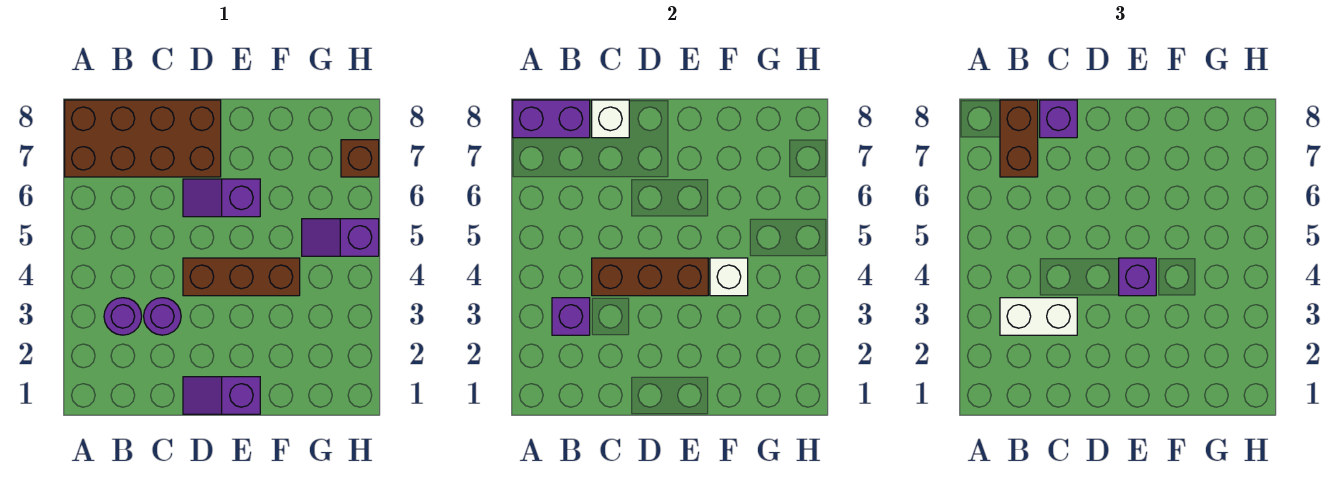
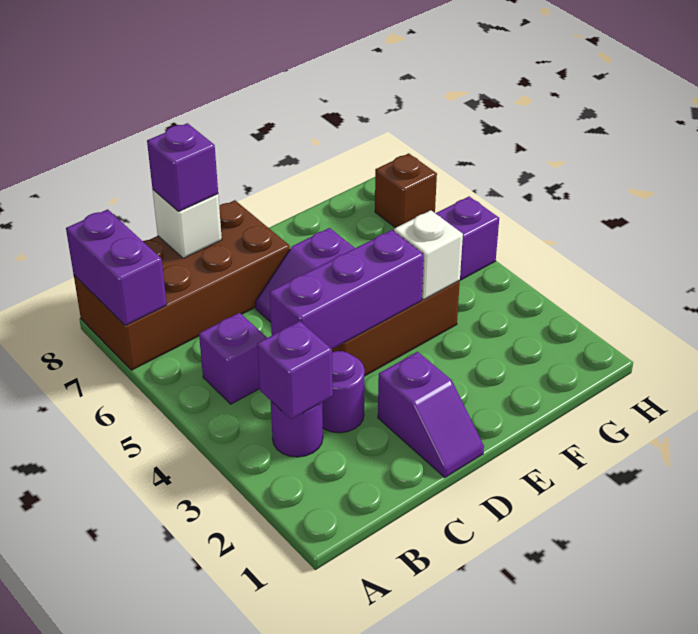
purple brick A8:B8 level 2 -> purple brick A7:A8 level 2
white brick B3:C3 level 3 -> none
brown brick B7:B8 level 3 -> none
brown brick C4:E4 level 2 -> purple brick C4:E4 level 2
purple slope D1:E1 level 1 top E -> purple slope D1:D2 level 1 top 2
purple brick E4 level 3 -> purple brick B5 level 1

